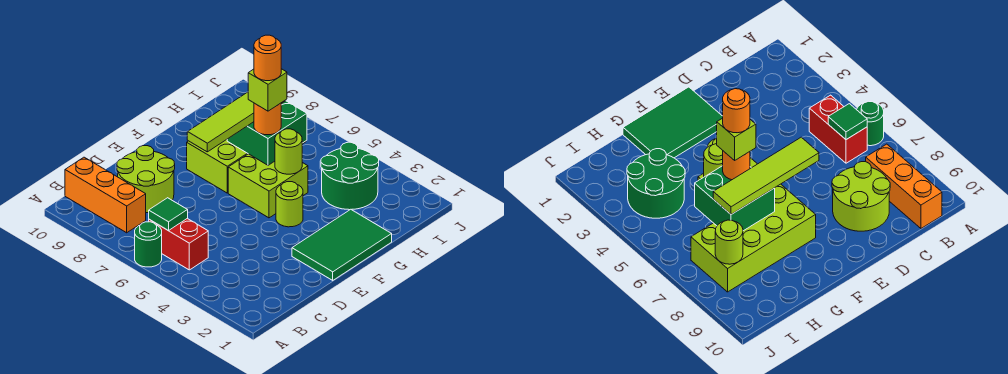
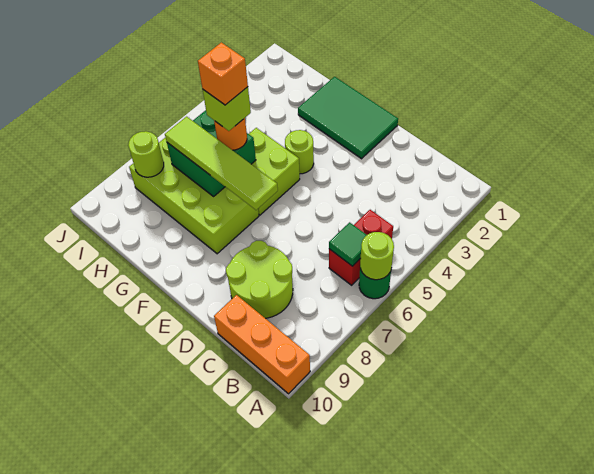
orange brick B8:B10 level 1 -> orange brick A10:C10 level 1
lime round brick G5 level 2 -> lime round brick A6 level 2
orange round brick G6 level 5 -> orange brick G6 level 5
green round brick H3:I4 level 1 -> none

